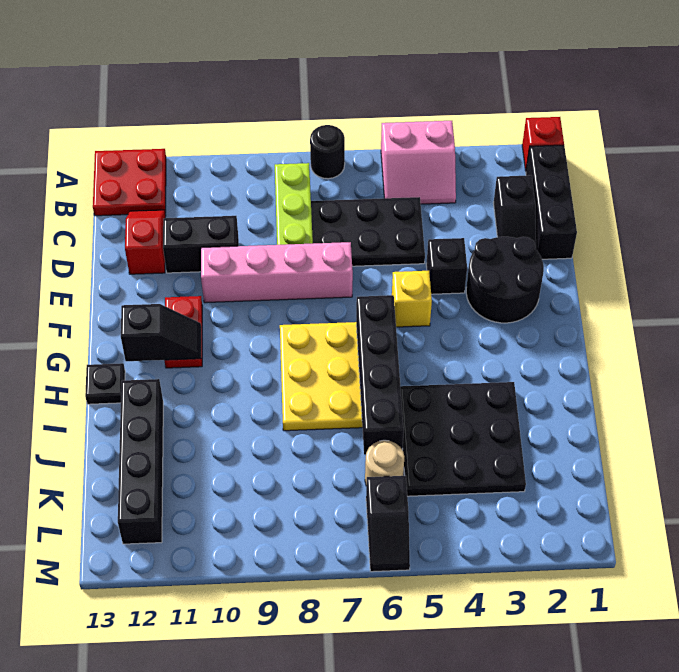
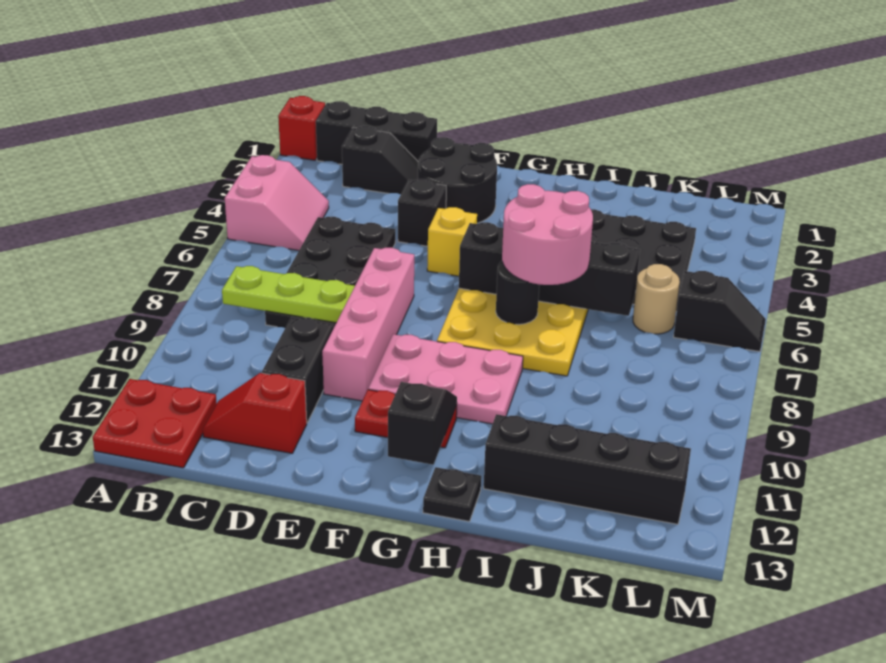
black round brick A7 level 1 -> black round brick H7 level 2
none -> pink plate F9:H10 level 1
none -> pink round brick H6:I7 level 3

